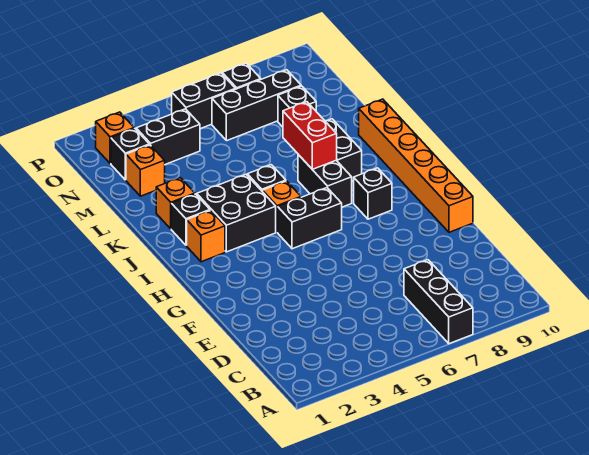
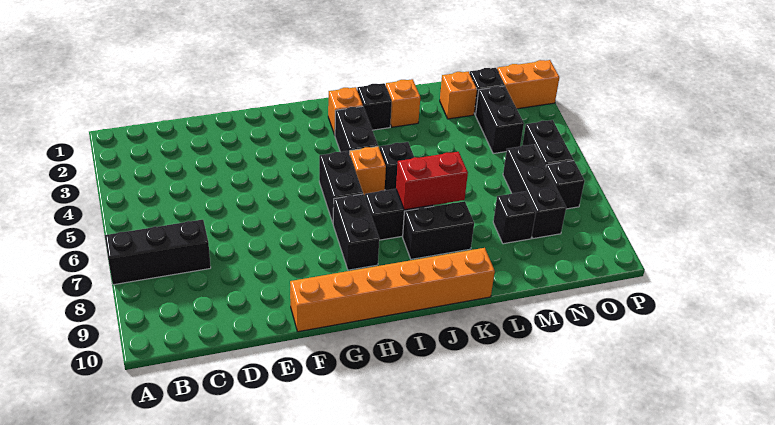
black brick H8 level 1 -> black brick H7:H8 level 1
black brick I3:J4 level 1 -> black brick I3:I4 level 1
orange brick O2 level 1 -> orange brick O2:P2 level 1

